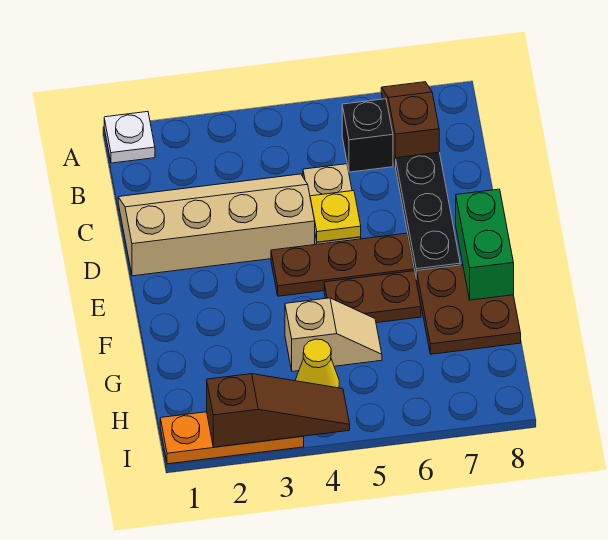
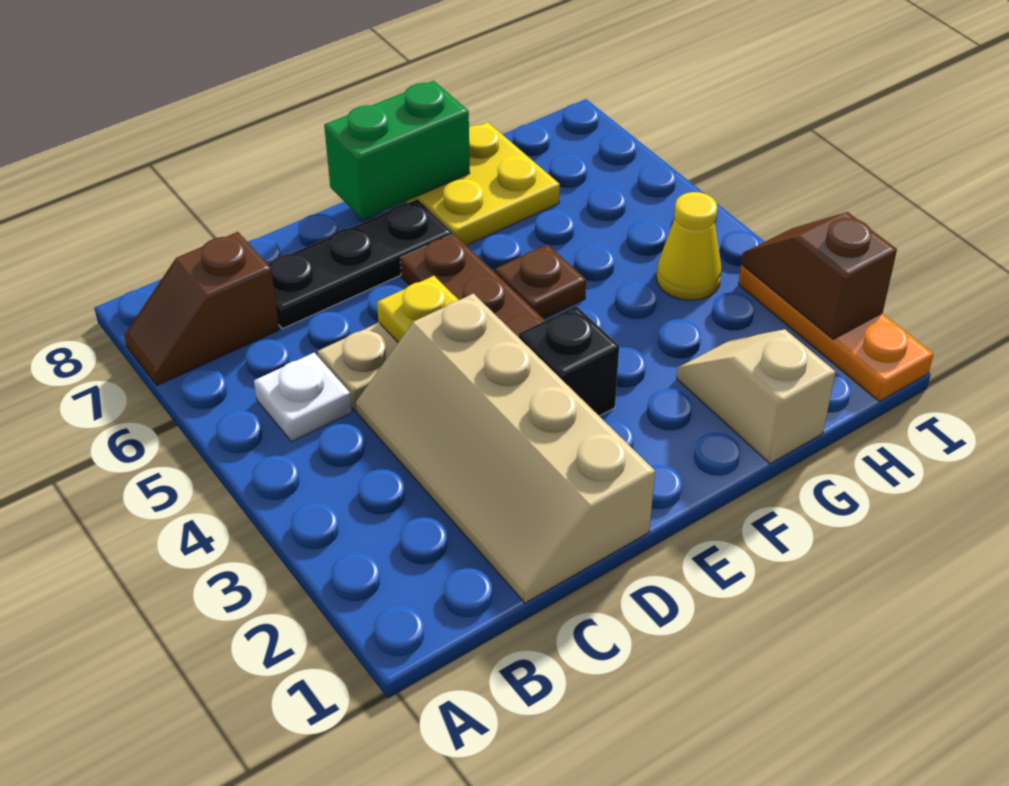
white plate A1 level 1 -> white plate B5 level 1
black brick B6 level 1 -> black brick E3 level 1
brown plate F5:F6 level 1 -> brown plate F5 level 1
brown plate F7:G8 level 1 -> yellow plate F7:G8 level 1
tan slope G4:G5 level 1 top 4 -> tan slope G1:G2 level 1 top 1
brown slope I2:I4 level 2 top 2 -> brown slope I2:I3 level 2 top 2

